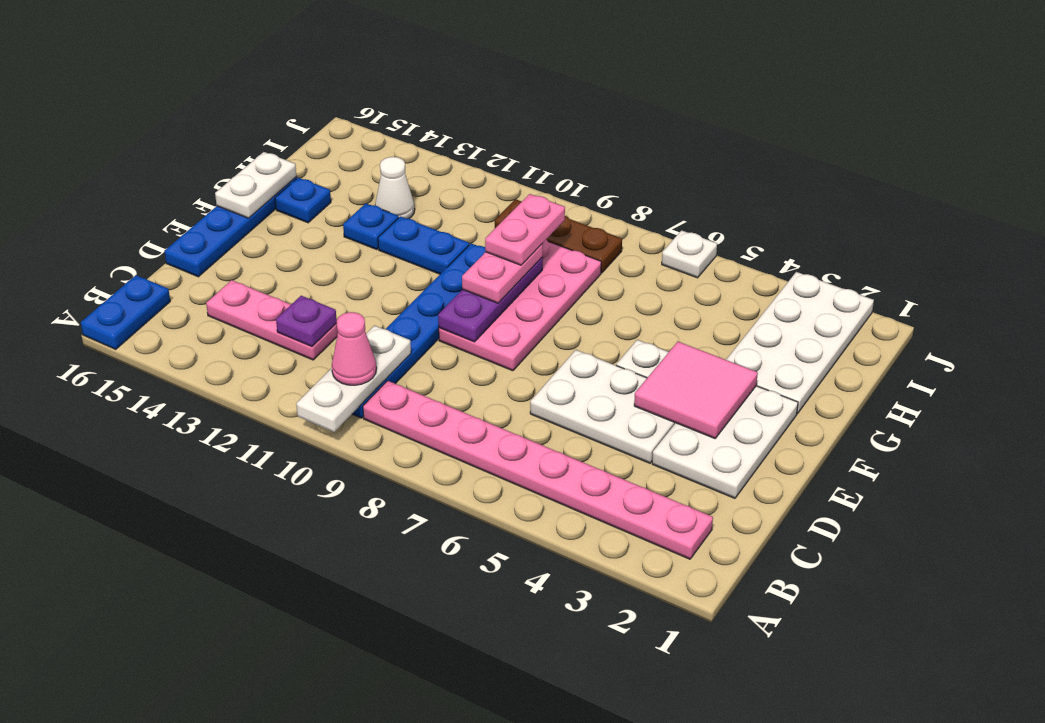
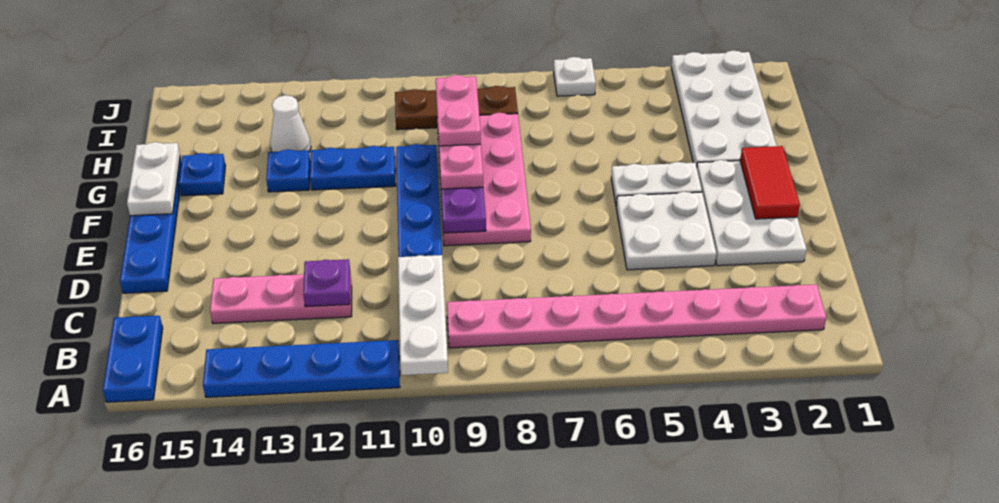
none -> blue plate A11:A14 level 1
pink cone B10 level 3 -> none
white plate D4:E6 level 1 -> white plate D4:E5 level 1
none -> red tile E2:F2 level 2
pink tile E3:F4 level 2 -> none

